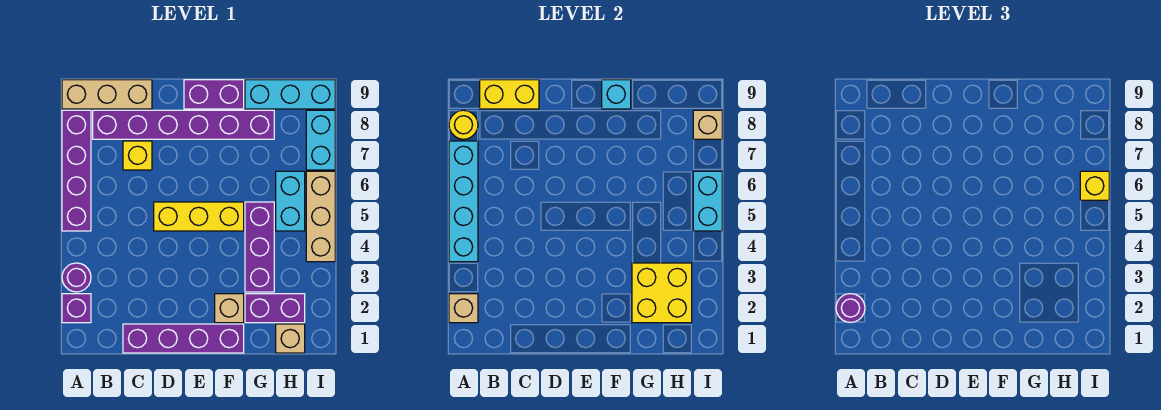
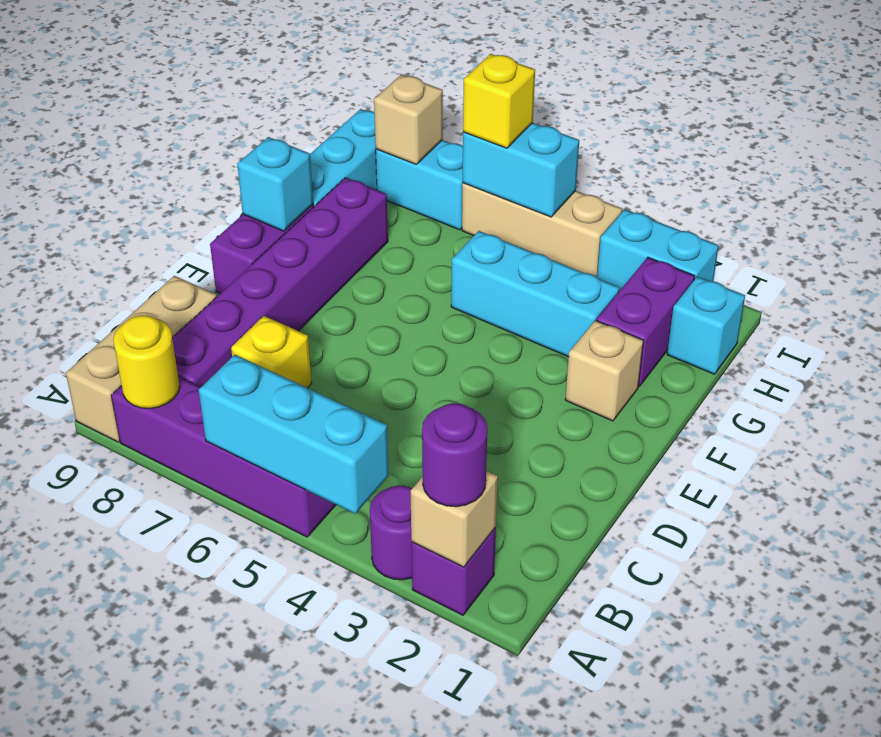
cyan brick A4:A7 level 2 -> cyan brick A4:A6 level 2
yellow brick B9:C9 level 2 -> none
purple brick C1:F1 level 1 -> none
yellow brick D5:F5 level 1 -> none
yellow brick G2:H3 level 2 -> none
purple brick G3:G5 level 1 -> cyan brick G3:G5 level 1
tan brick H1 level 1 -> cyan brick H1 level 1
cyan brick H5:H6 level 1 -> cyan brick I2:I3 level 1

